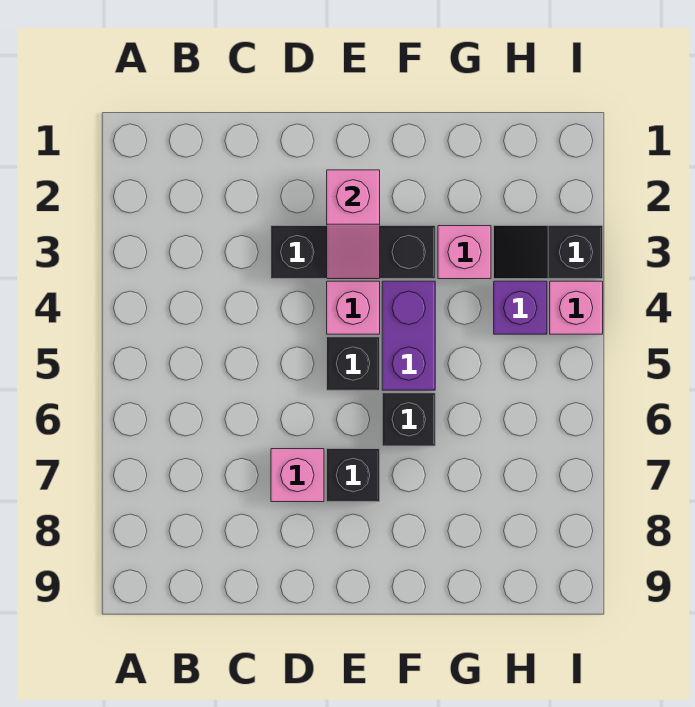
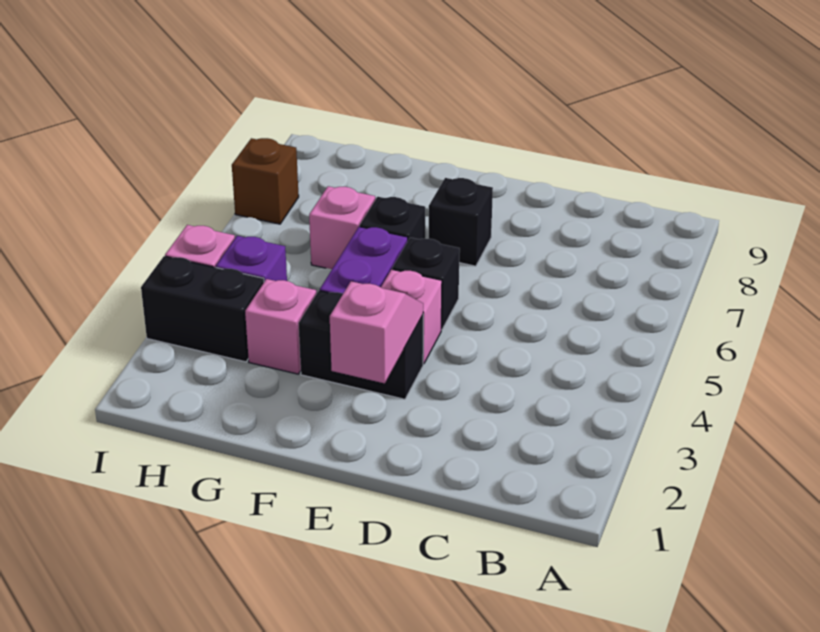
black brick D3:F3 level 1 -> black brick E3:F3 level 1
pink brick D7 level 1 -> pink brick G6 level 1
black slope H3:I3 level 1 top I -> black brick H3:I3 level 1
none -> brown brick I7 level 1

